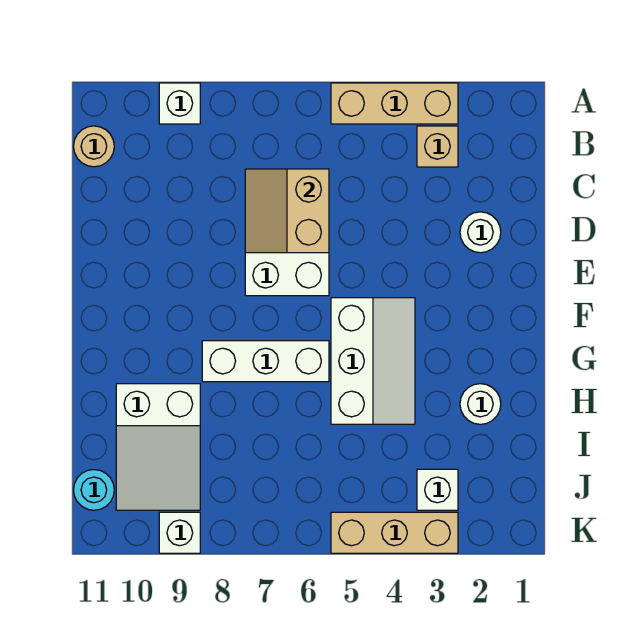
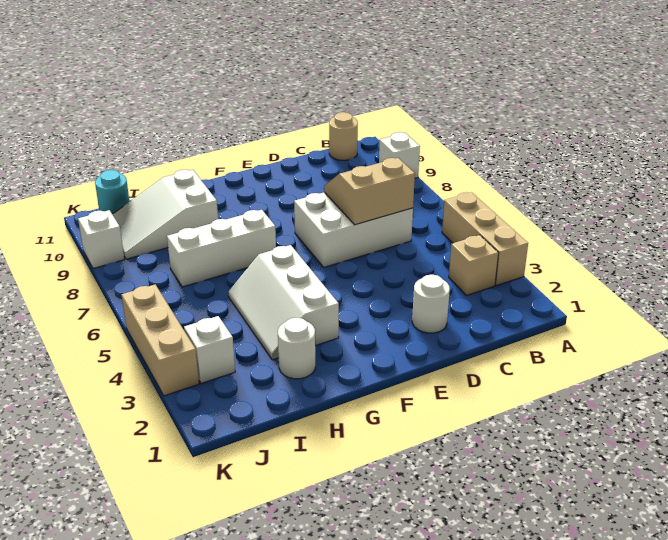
white slope F4:H5 level 1 top 5 -> white slope G3:H5 level 1 top G
white brick G6:G8 level 1 -> white brick G7:I7 level 1

